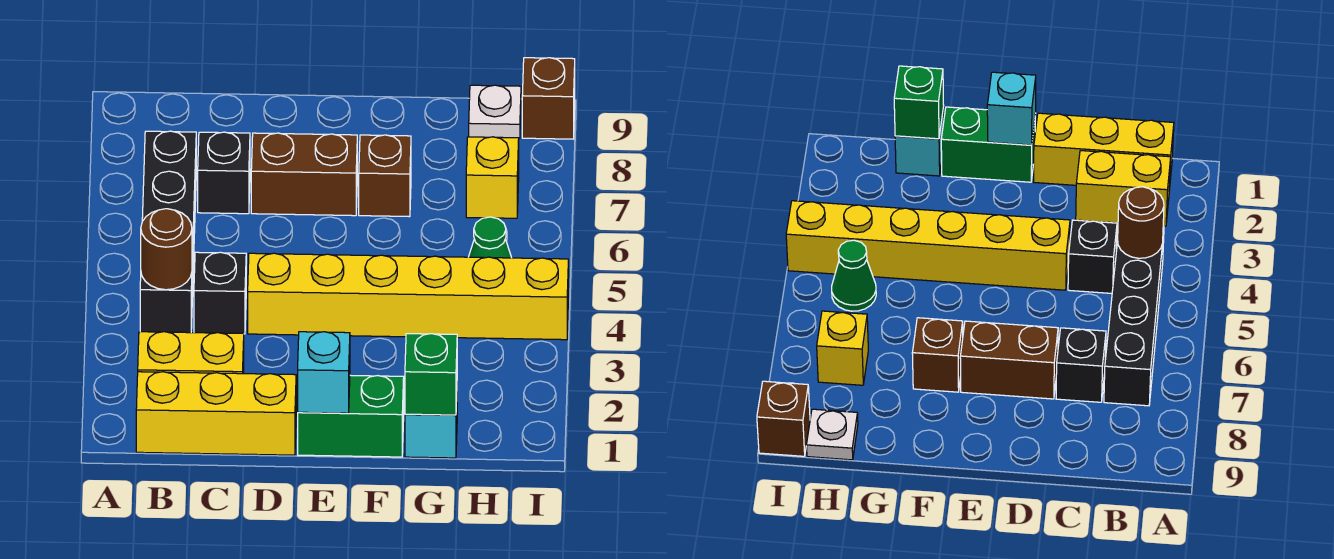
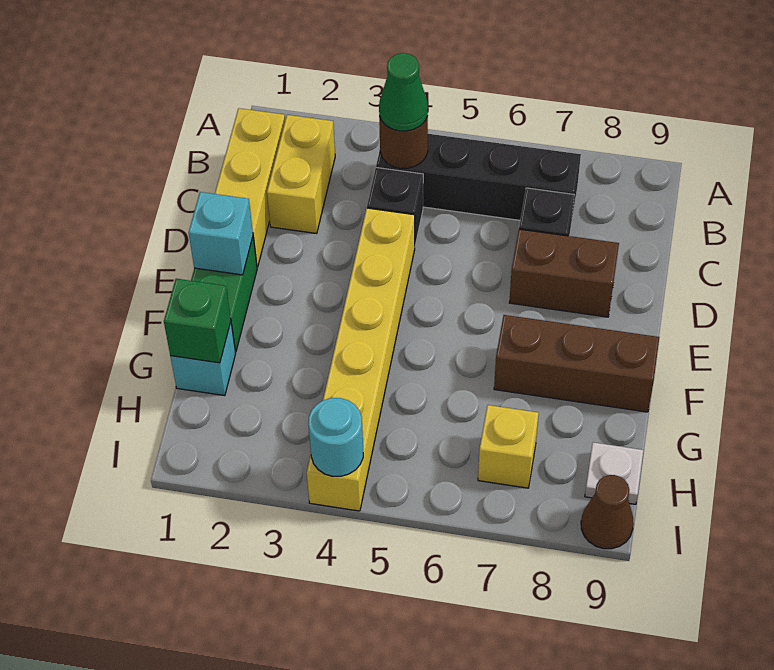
brown brick D7:E7 level 1 -> brown brick D7:D8 level 1
brown brick F7 level 1 -> brown brick F7:F9 level 1
green cone H5 level 1 -> green cone B4 level 3
none -> cyan round brick I4 level 2
brown brick I9 level 1 -> brown cone I9 level 1

